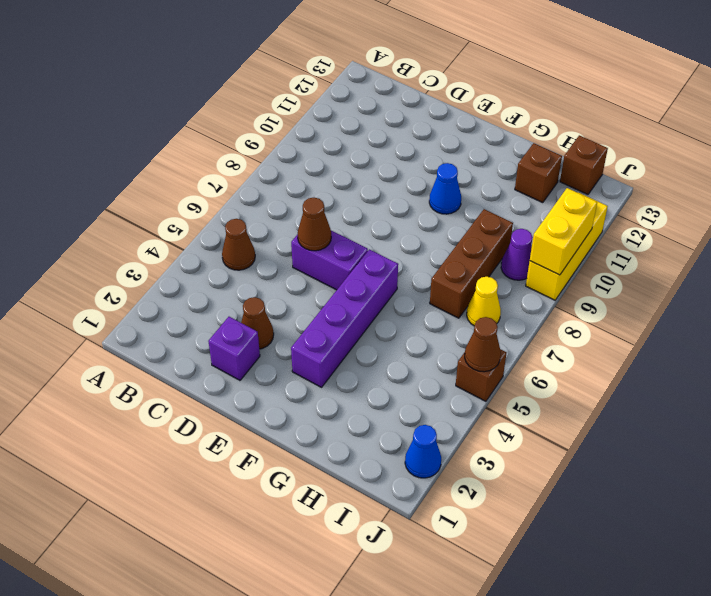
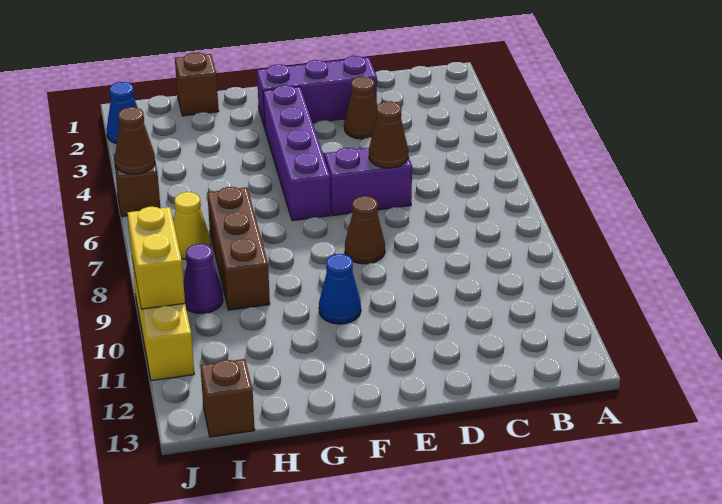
brown cone B5 level 1 -> brown cone E8 level 1
purple brick D2 level 1 -> purple brick D2:F2 level 1
brown brick H12 level 1 -> brown brick H1 level 1

